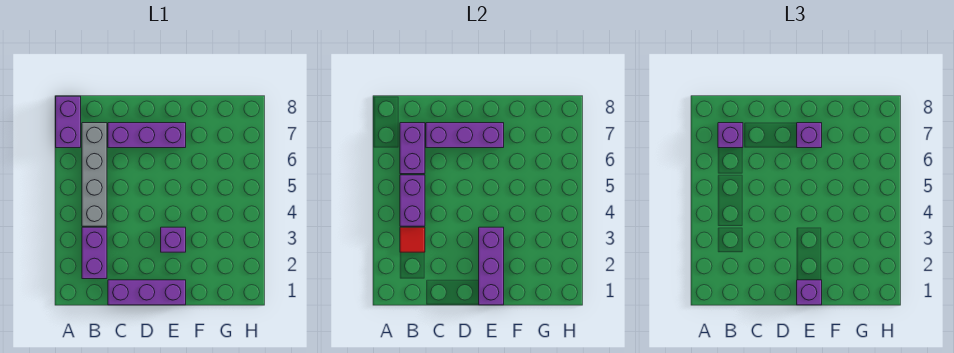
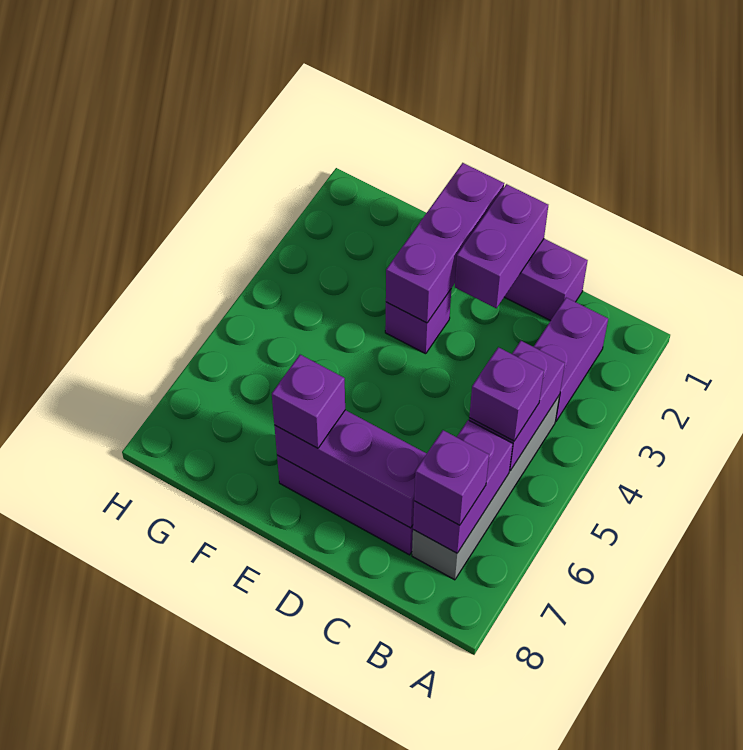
purple brick A7:A8 level 1 -> purple brick D1:D2 level 2
red tile B3 level 2 -> none
purple brick E1 level 3 -> purple brick B5 level 3

